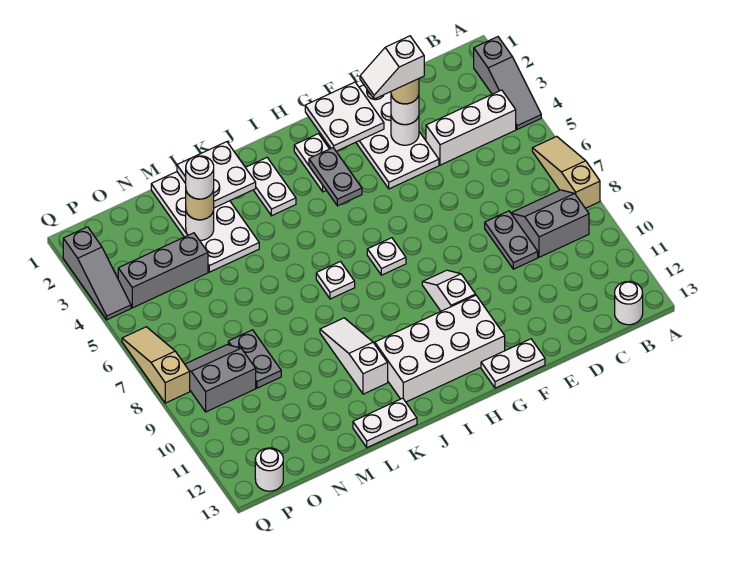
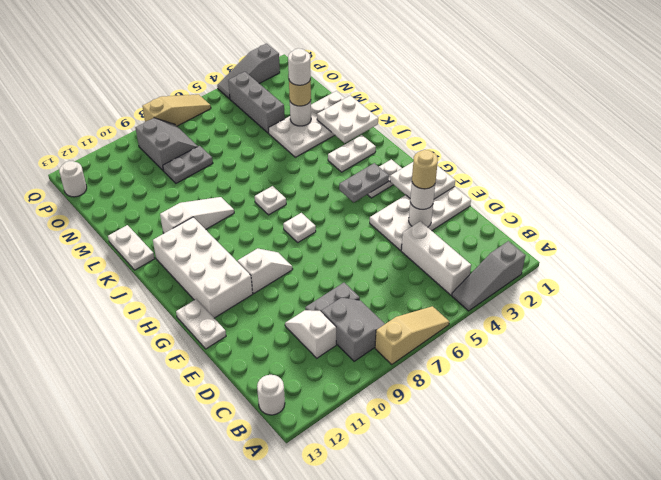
white slope E3:F3 level 5 top E -> white slope C10:D10 level 1 top C

